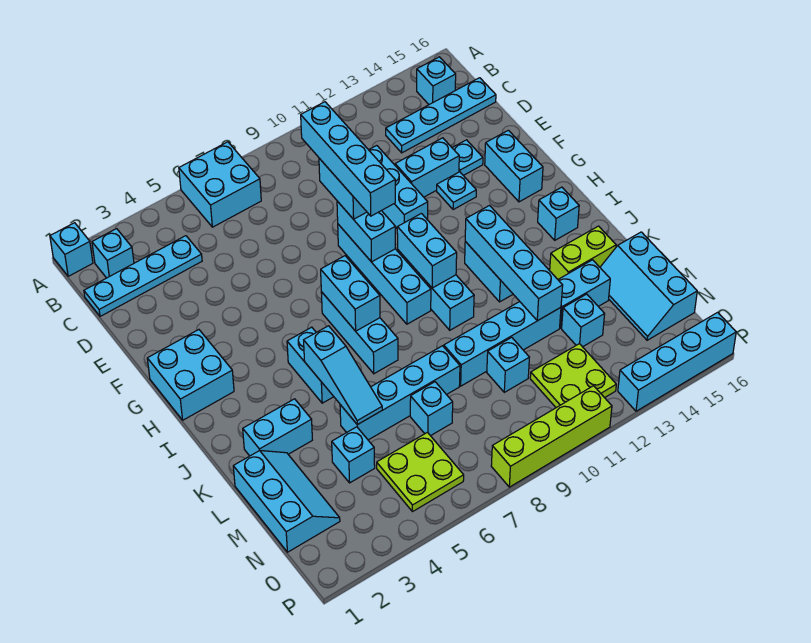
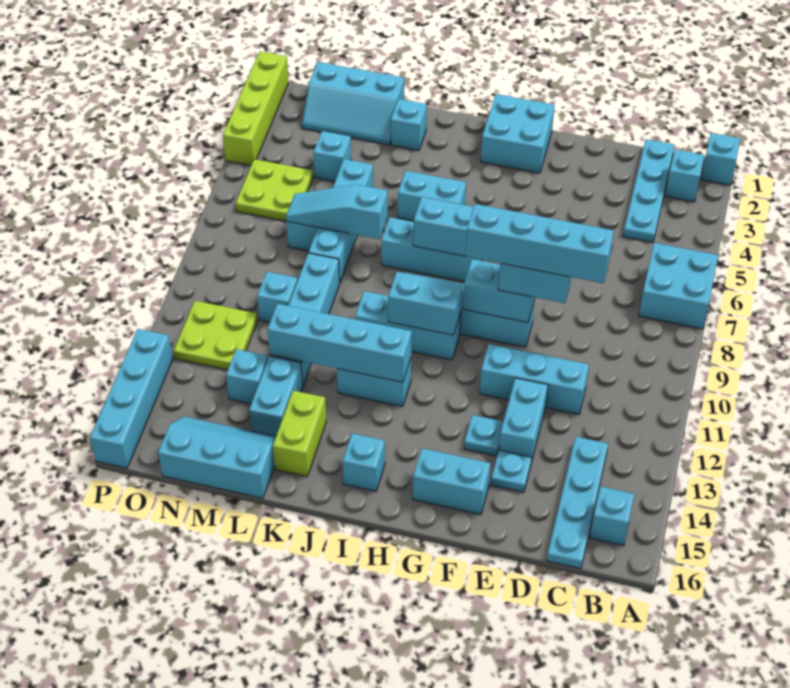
cyan slope J5:L5 level 2 top J -> cyan slope K7:M7 level 2 top K
cyan brick K2:K3 level 1 -> cyan brick K2 level 1
lime brick P8:P11 level 1 -> lime brick P1:P4 level 1

